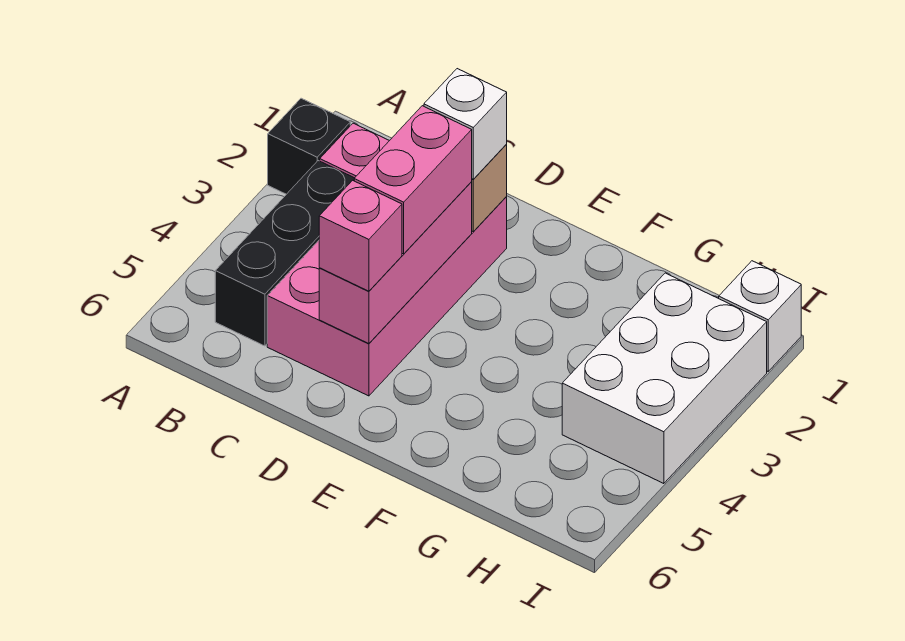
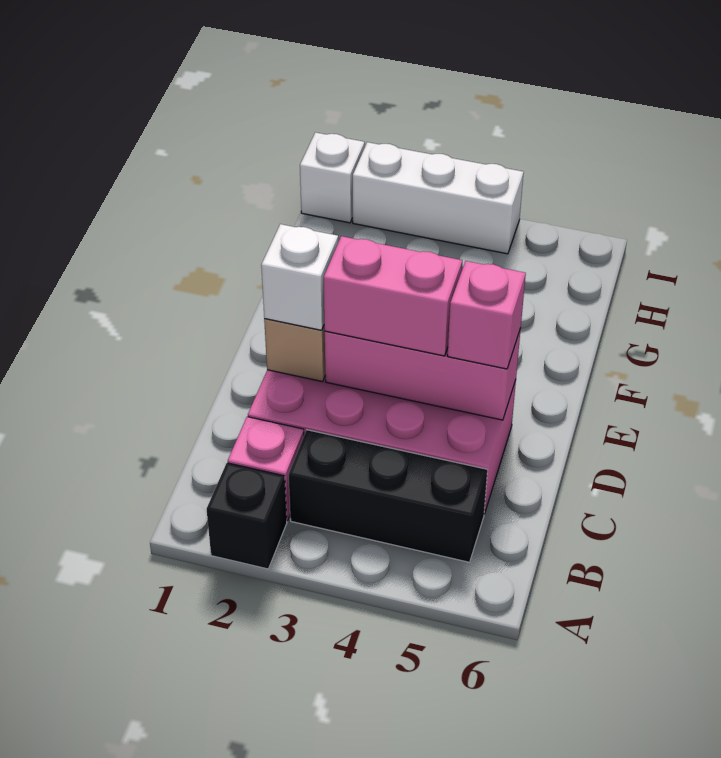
white brick H2:I4 level 1 -> white brick I2:I4 level 1

